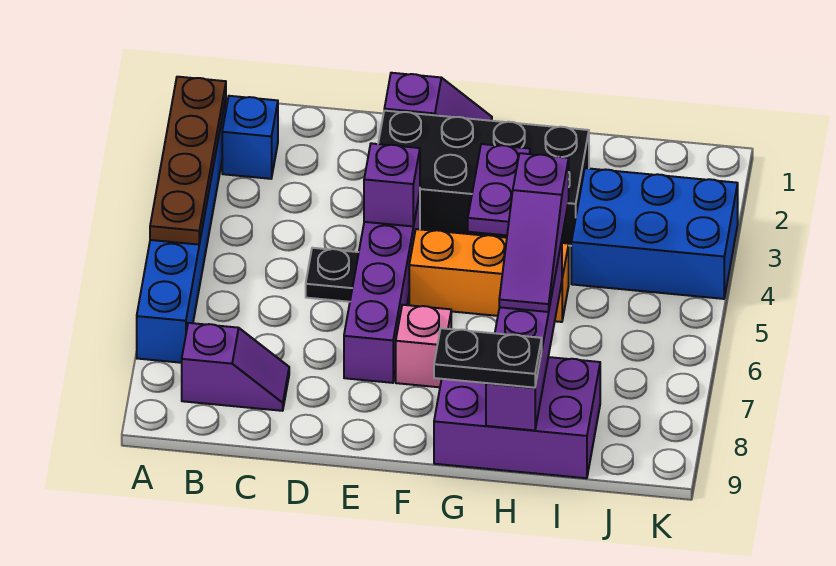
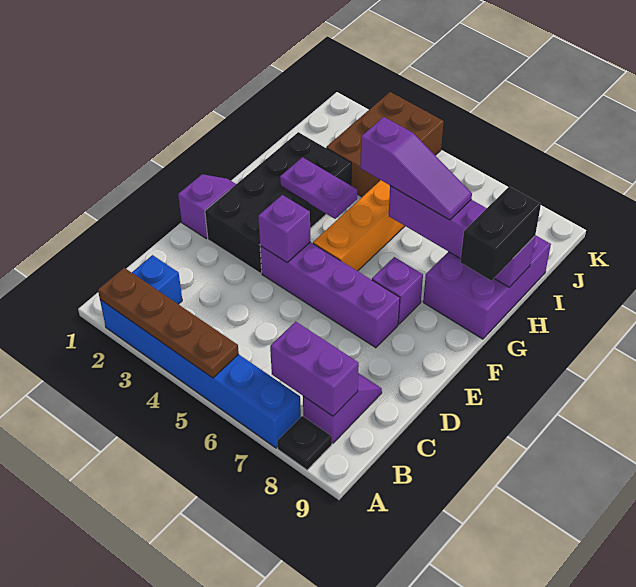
none -> purple brick B7:B8 level 2
black plate D5 level 1 -> black plate A8 level 1
pink brick F7 level 1 -> purple brick F7 level 1
black plate G9:H9 level 3 -> black brick G9:H9 level 3
blue brick I3:K4 level 1 -> brown brick I3:K4 level 1

